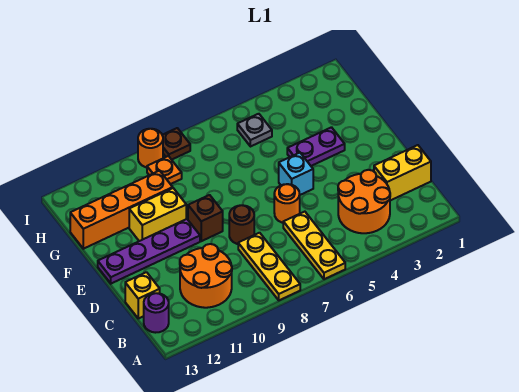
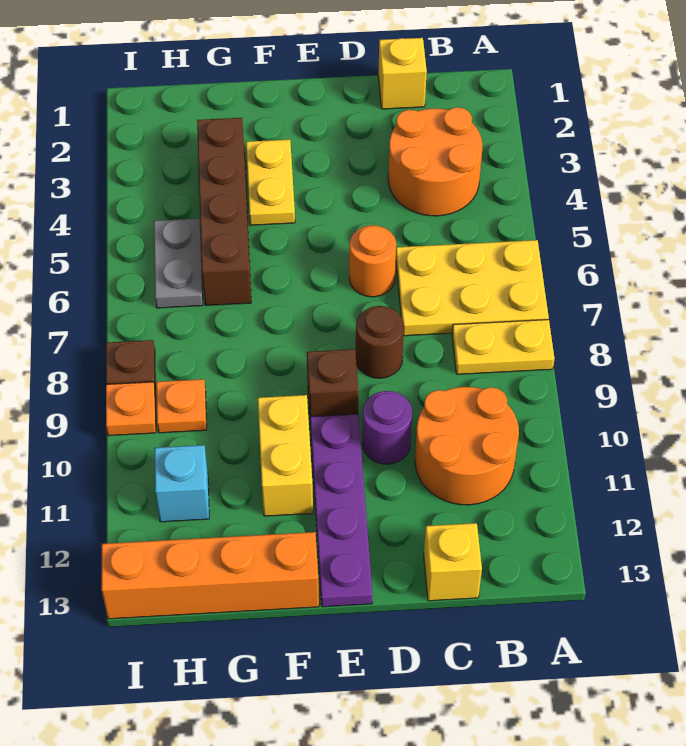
yellow plate A6:C6 level 1 -> yellow plate A6:C7 level 1
yellow plate A8:C8 level 1 -> yellow plate A8:B8 level 1
purple round brick B13 level 1 -> purple round brick D10 level 1
yellow brick C1:C2 level 1 -> yellow brick C1 level 1
cyan brick E5 level 1 -> cyan brick H11 level 1
purple plate F3:F4 level 1 -> yellow plate F3:F4 level 1
none -> brown brick G3:G6 level 1
orange brick G10:G13 level 1 -> orange brick F13:I13 level 1
grey plate H5 level 1 -> grey plate H5:H6 level 1
orange round brick I9 level 1 -> orange plate I9 level 1

